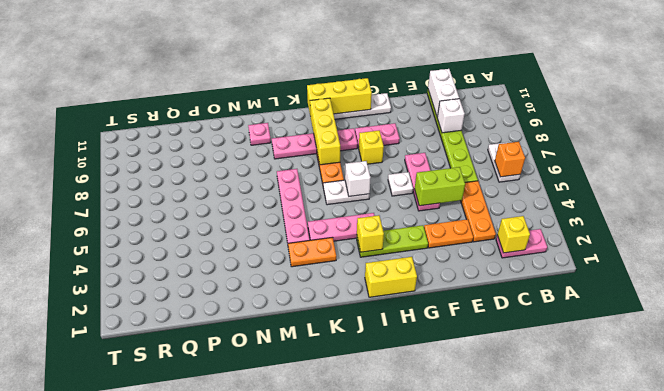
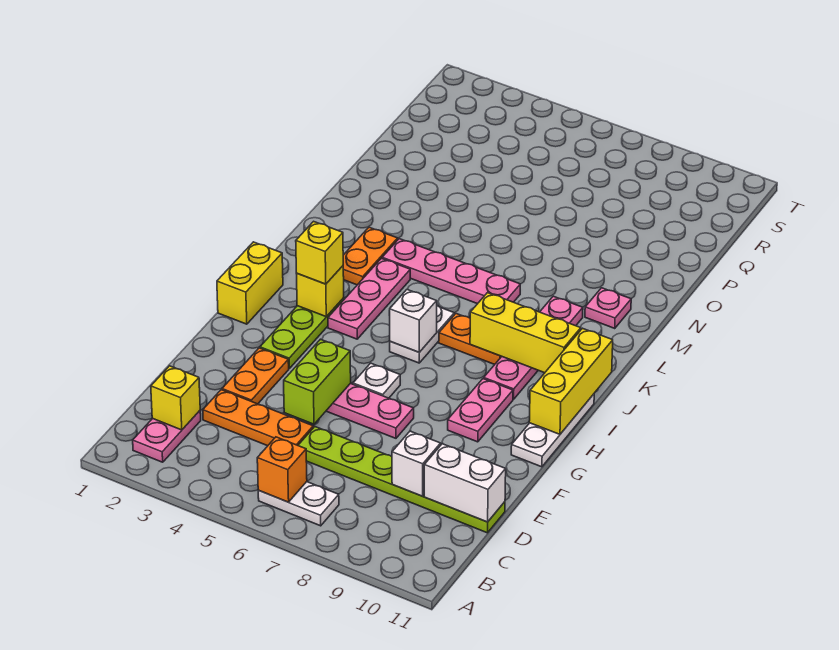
yellow brick H8 level 1 -> yellow brick I3 level 3

